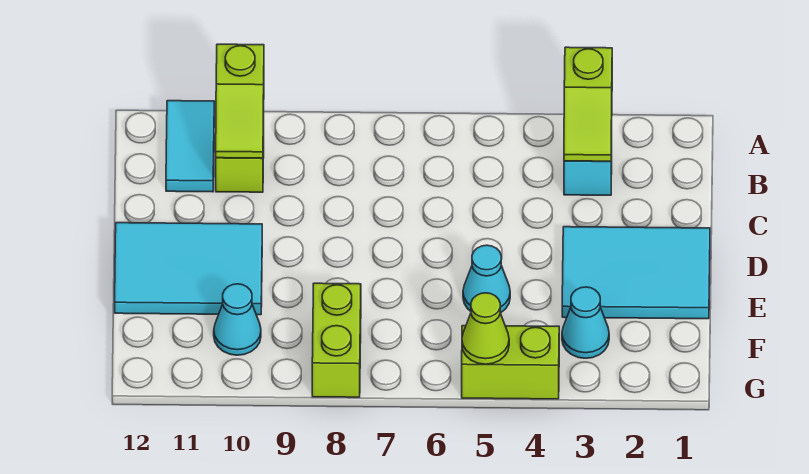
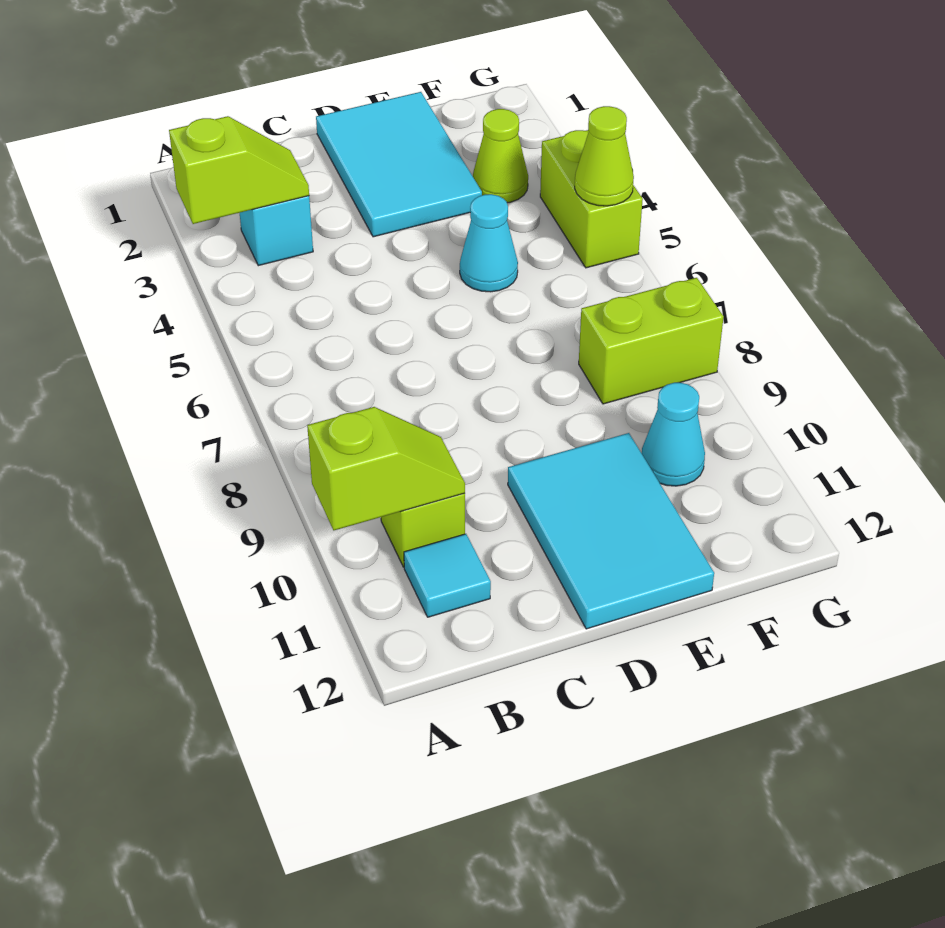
cyan tile A11:B11 level 1 -> cyan tile B11 level 1
cyan cone F3 level 1 -> lime cone F3 level 1

